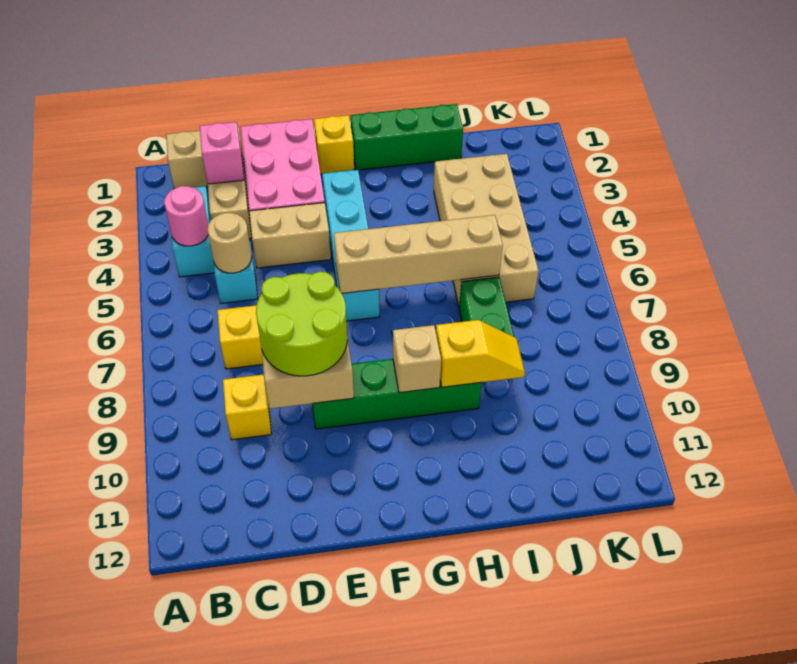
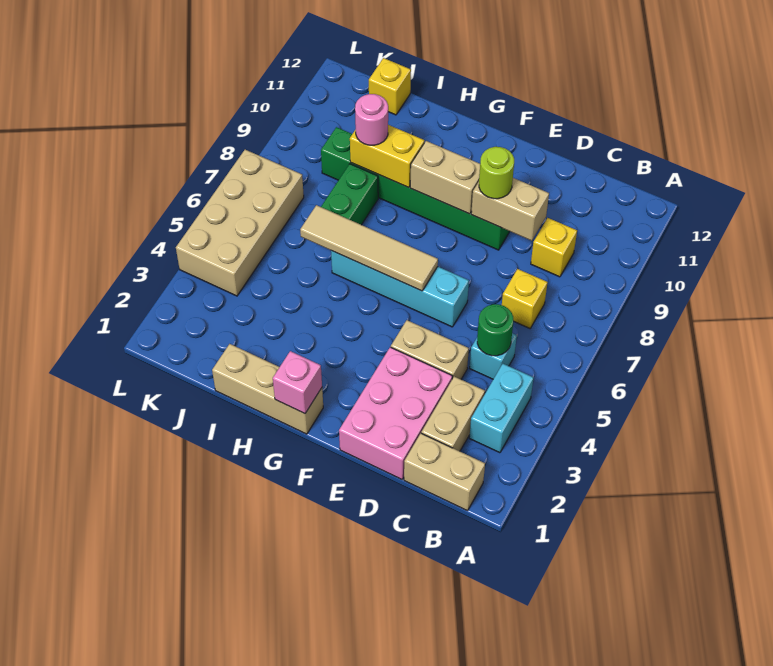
pink round brick B4 level 2 -> pink round brick I9 level 3
pink brick C2 level 2 -> pink brick G1 level 2
tan round brick C5 level 2 -> green round brick C5 level 2
lime round brick D8:E9 level 3 -> lime round brick E9 level 3
green brick E9:H9 level 1 -> green brick E9:J9 level 1
yellow brick F1 level 1 -> yellow brick J12 level 1
cyan brick F3:F6 level 1 -> cyan brick E6:H6 level 1
tan brick F6:I6 level 2 -> tan tile F6:I6 level 2
green brick G1:I1 level 1 -> tan brick G1:I1 level 1
tan brick G9 level 2 -> tan brick F9:G9 level 2
yellow slope H9:I9 level 2 top H -> yellow brick H9:I9 level 2
tan brick I3:J6 level 1 -> tan brick K4:L7 level 1

